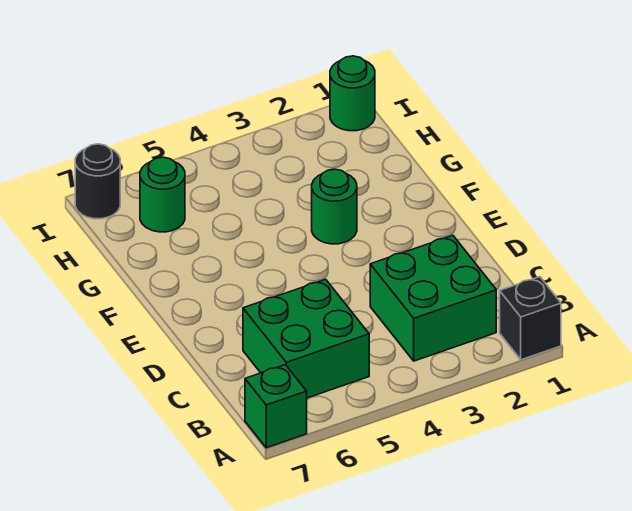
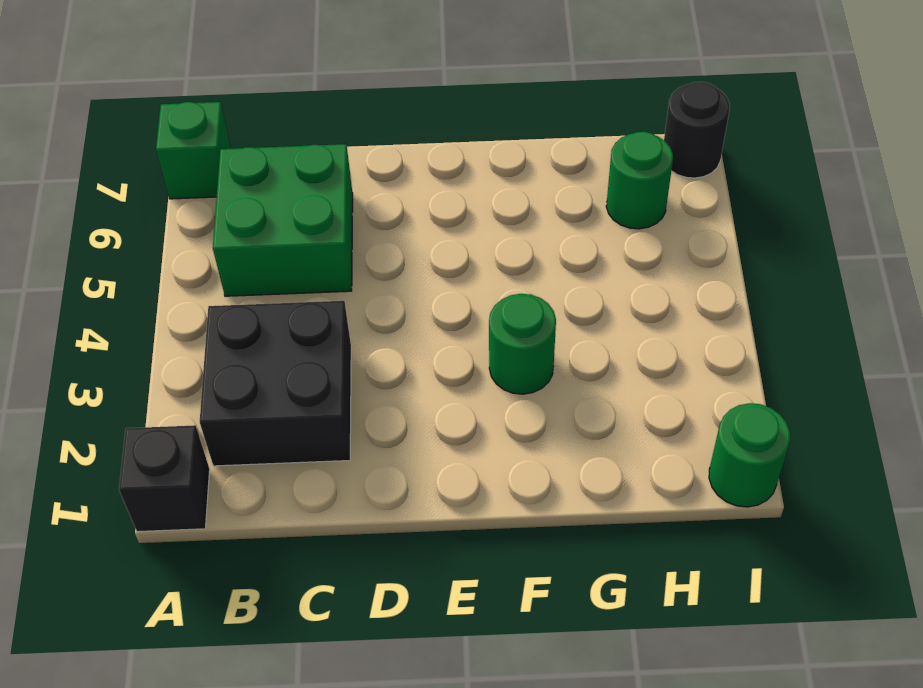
green brick B2:C3 level 1 -> black brick B2:C3 level 1

